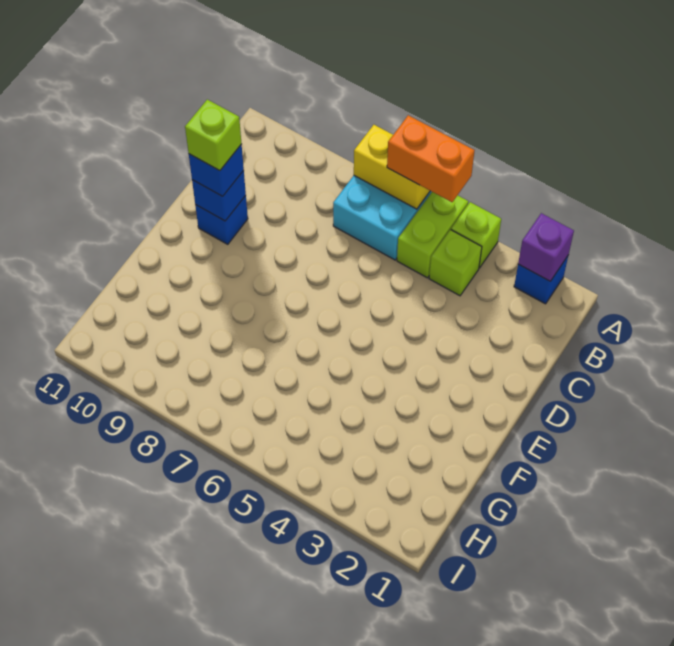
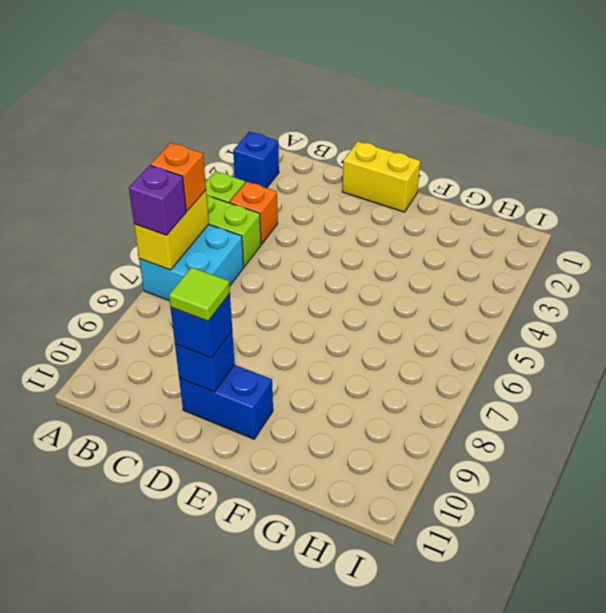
purple brick A2 level 2 -> purple brick A7 level 3
orange brick A5:A6 level 3 -> orange brick A6 level 3
lime brick B4 level 1 -> orange brick B4 level 1
none -> yellow brick D1:E1 level 1
blue brick D10 level 1 -> blue brick D10:E10 level 1
lime brick D10 level 4 -> lime tile D10 level 4

